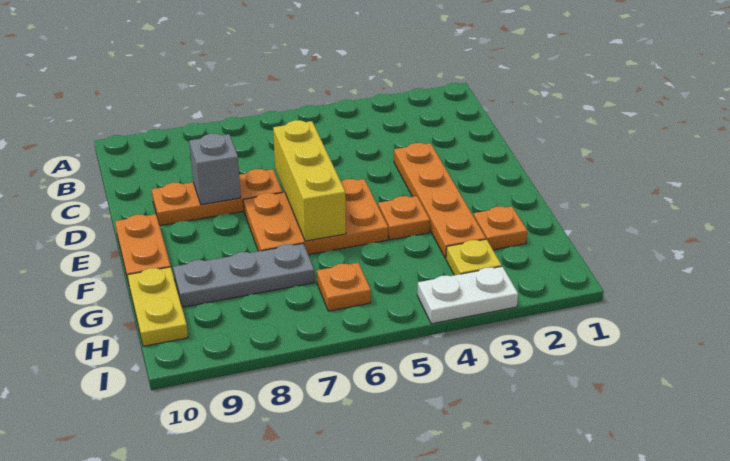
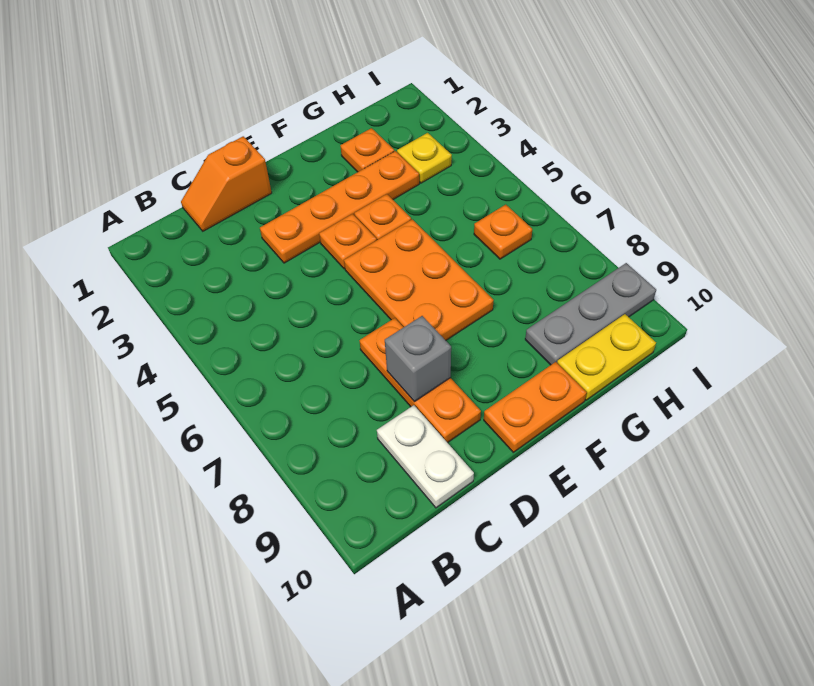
none -> orange slope C1:D1 level 1 top D
yellow brick D6:F6 level 2 -> none
none -> orange plate E4 level 1
grey plate G7:G9 level 1 -> grey plate G9:I9 level 1
white plate I3:I4 level 1 -> white plate C9:C10 level 1

